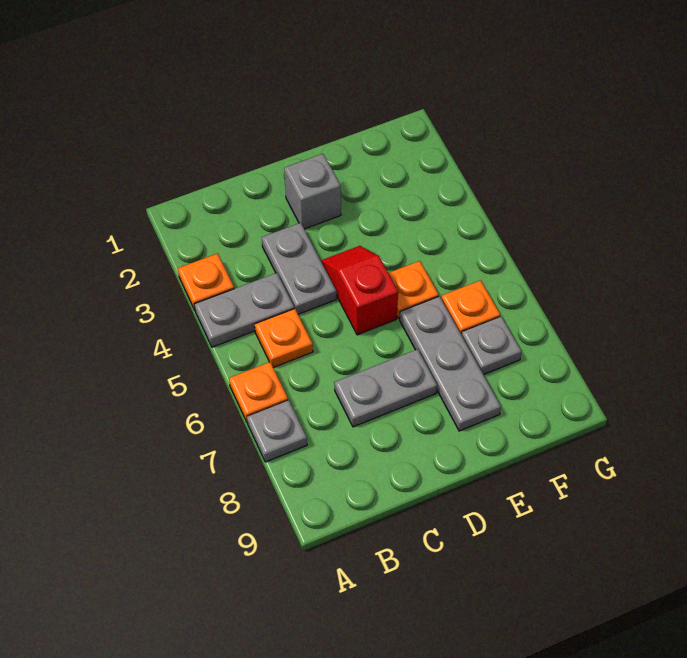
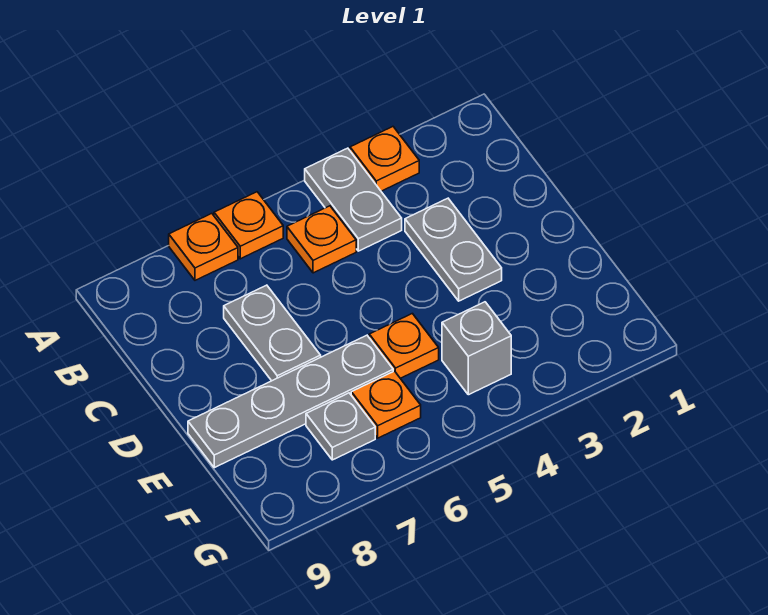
grey plate A7 level 1 -> orange plate A7 level 1
grey plate C3:C4 level 1 -> grey plate C3:D3 level 1
grey brick D2 level 1 -> grey brick F4 level 1
red slope D4:D5 level 1 top 5 -> none
grey plate E6:E8 level 1 -> grey plate E6:E9 level 1

